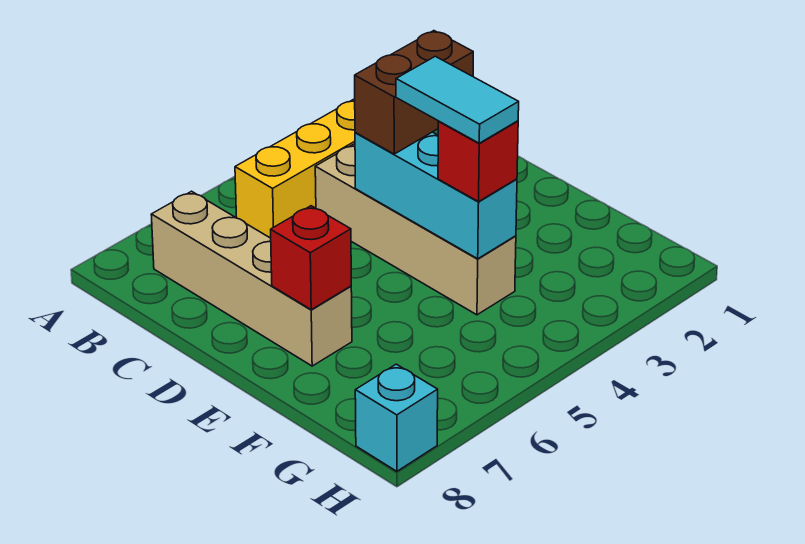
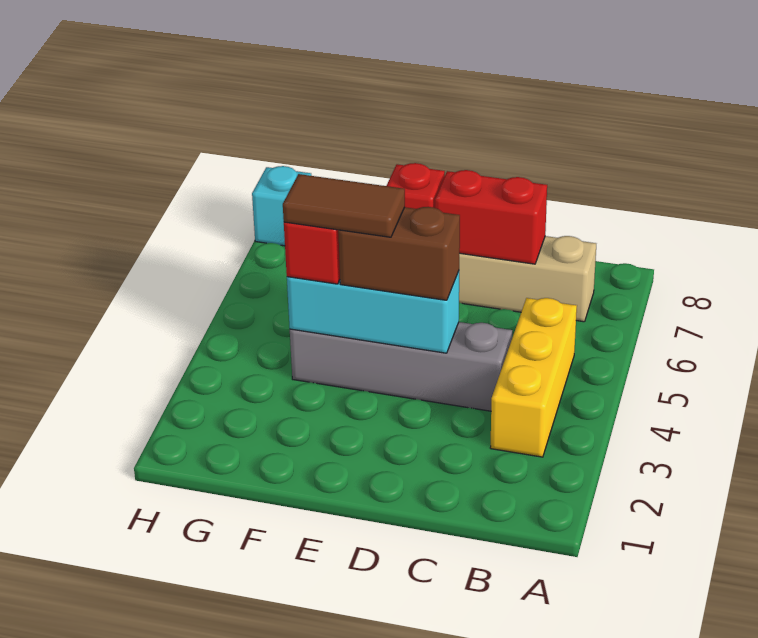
tan brick C4:F4 level 1 -> grey brick C4:F4 level 1
none -> red brick C7:D7 level 2
brown brick D3:D4 level 3 -> brown brick D4:E4 level 3
cyan tile E4:F4 level 4 -> brown tile E4:F4 level 4

